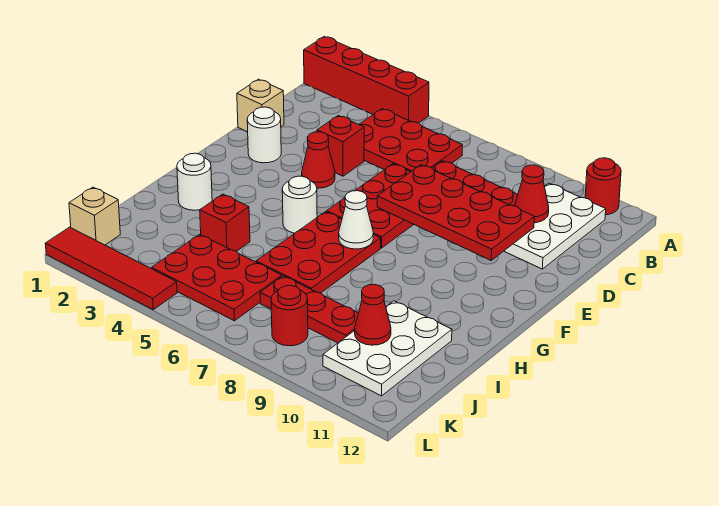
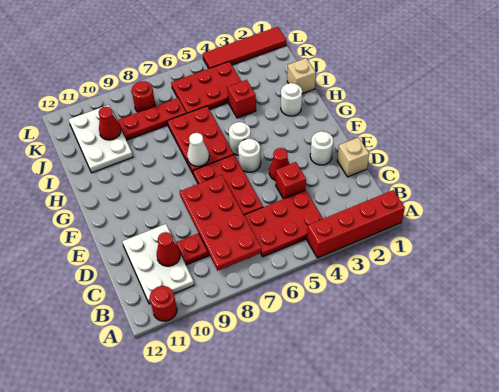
red plate D7:E10 level 2 -> red plate B7:E8 level 2
none -> white round brick F5 level 1
tan brick K1 level 1 -> tan brick I1 level 1

